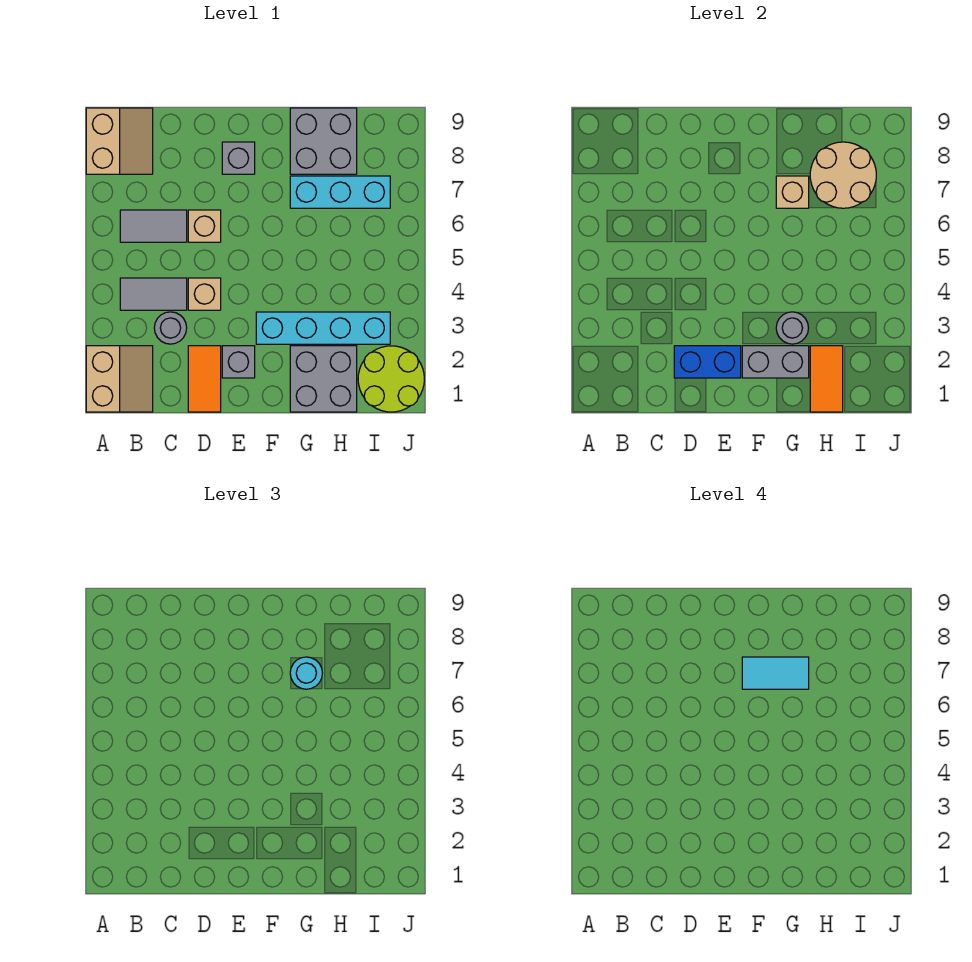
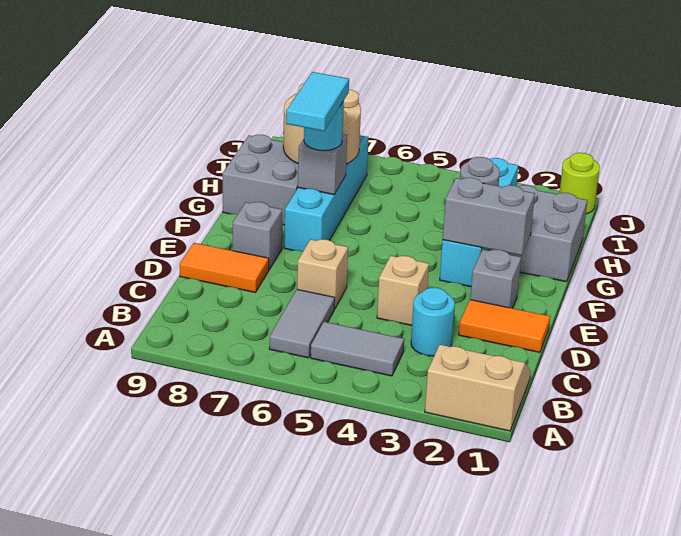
tan slope A8:B9 level 1 top A -> none
grey tile B4:C4 level 1 -> grey tile B4:B5 level 1
grey round brick C3 level 1 -> cyan round brick C3 level 1
blue brick D2:E2 level 2 -> none
grey brick F2:G2 level 2 -> grey brick F2:F3 level 2
cyan brick G7:I7 level 1 -> cyan brick F7:I7 level 1
tan brick G7 level 2 -> grey brick G7 level 2
orange tile H1:H2 level 2 -> orange tile D8:D9 level 1
lime round brick I1:J2 level 1 -> lime round brick J1 level 1

